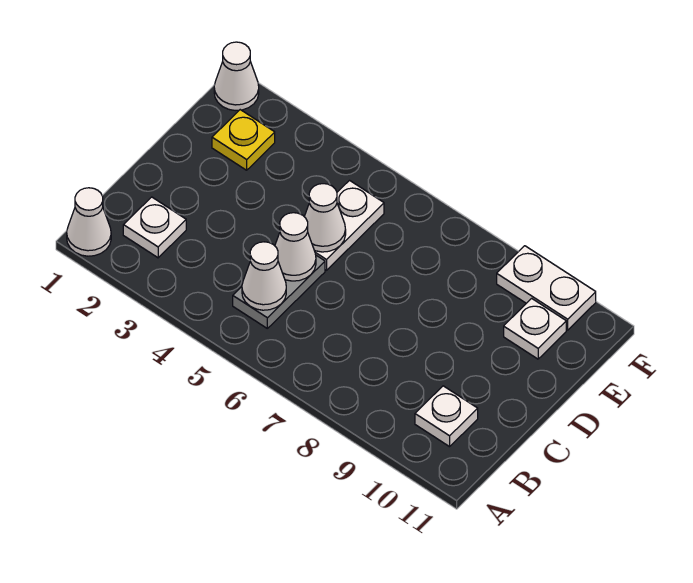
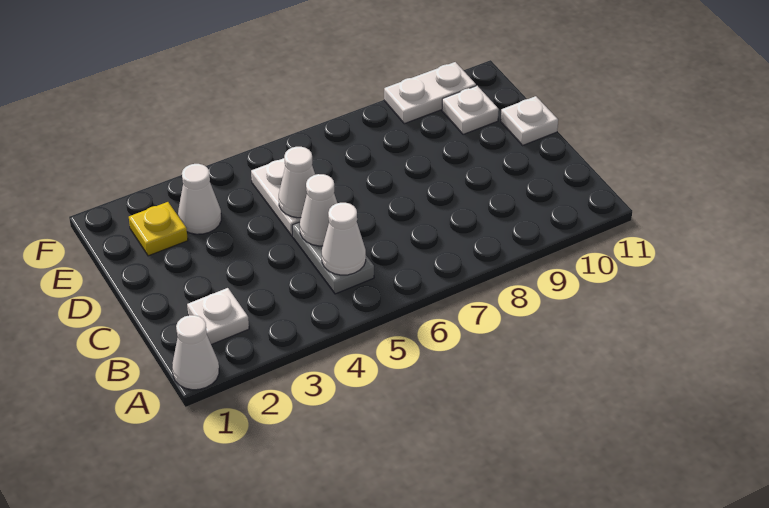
white plate B10 level 1 -> white plate D11 level 1
white cone F1 level 1 -> white cone E3 level 1

